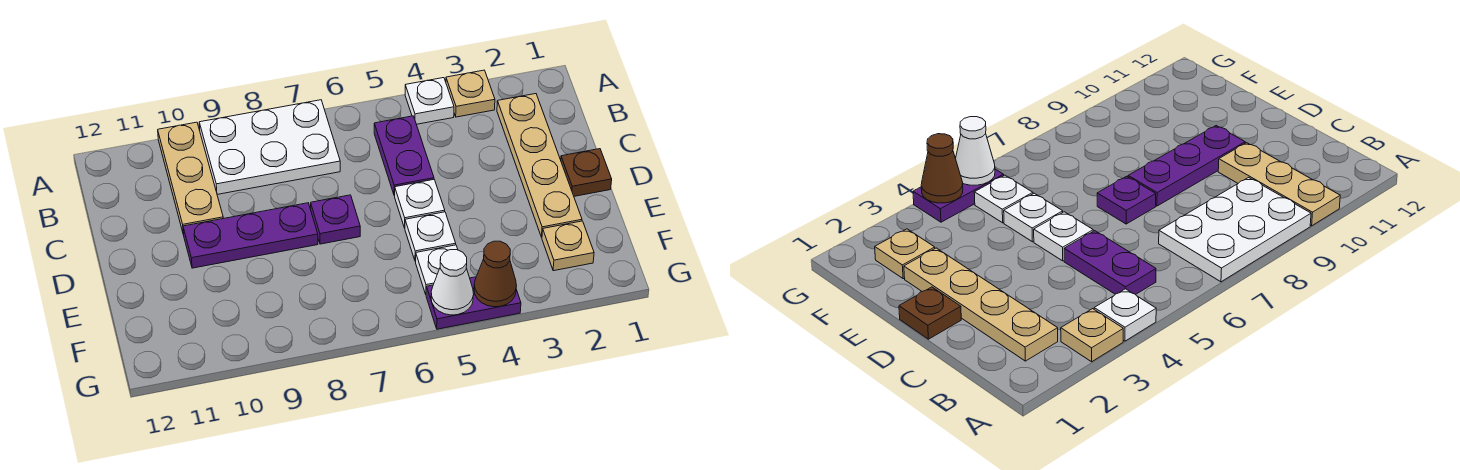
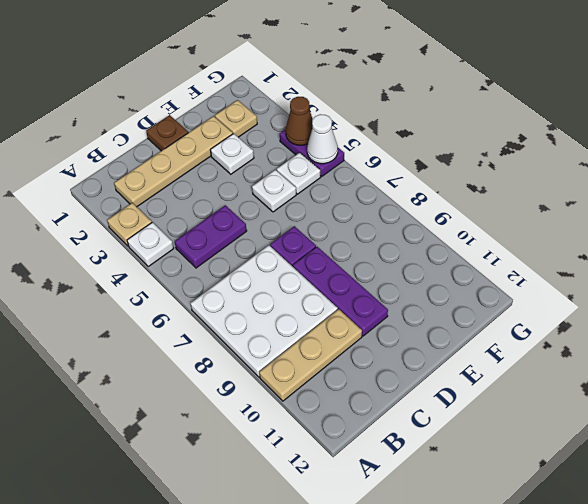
white plate A7:B9 level 1 -> white plate A7:C9 level 1
white plate D5 level 1 -> white plate E3 level 1

